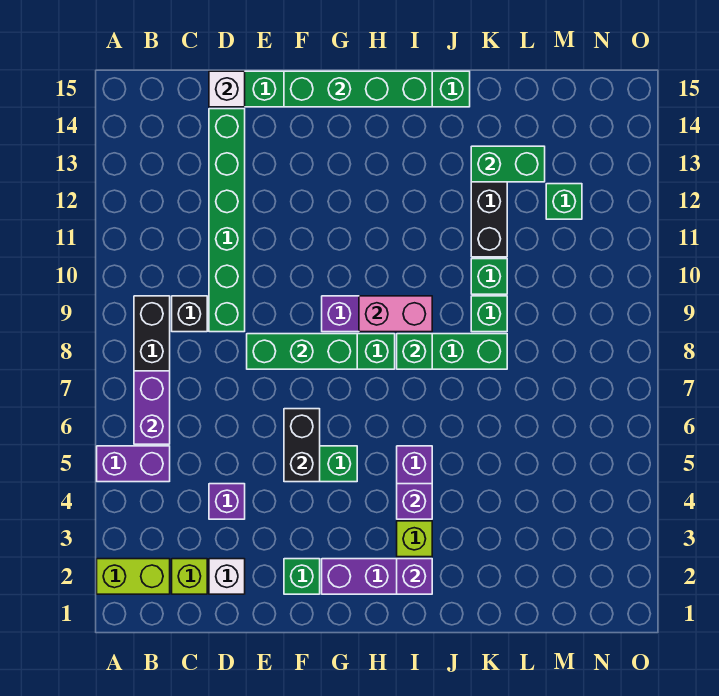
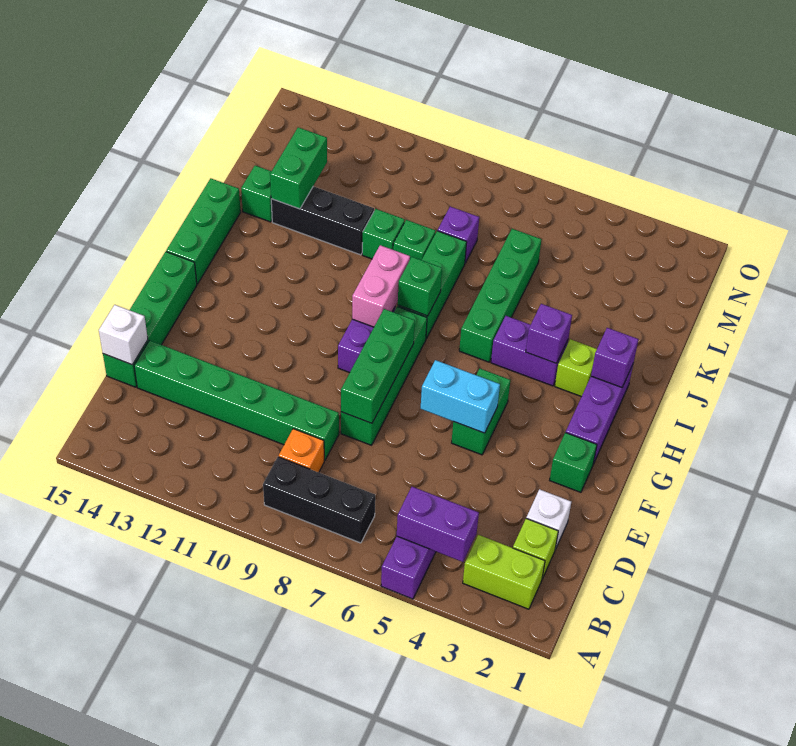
lime brick A2:B2 level 1 -> lime brick B2:B3 level 1
purple brick B6:B7 level 2 -> purple brick B4:B5 level 2
black brick C9 level 1 -> orange brick C9 level 1
purple brick D4 level 1 -> purple brick L8 level 1
black brick F5:F6 level 2 -> cyan brick F5:F6 level 2
green brick F15:I15 level 2 -> green brick I6:L6 level 1
green brick M12 level 1 -> green brick K14 level 1

